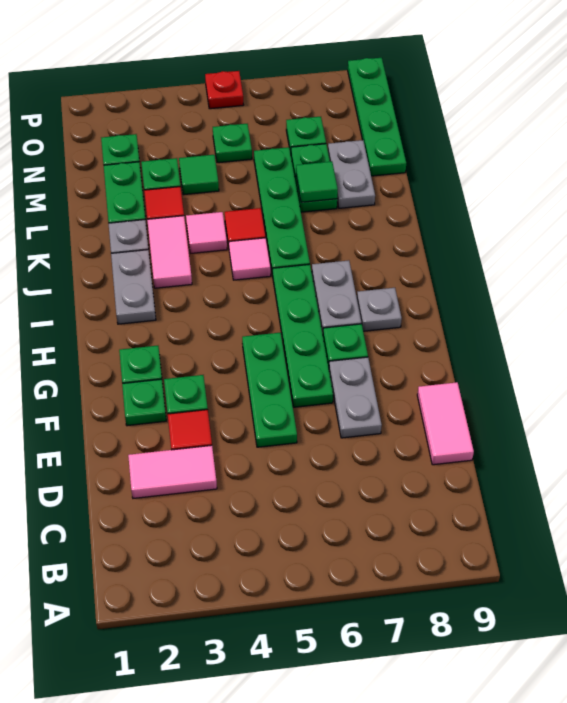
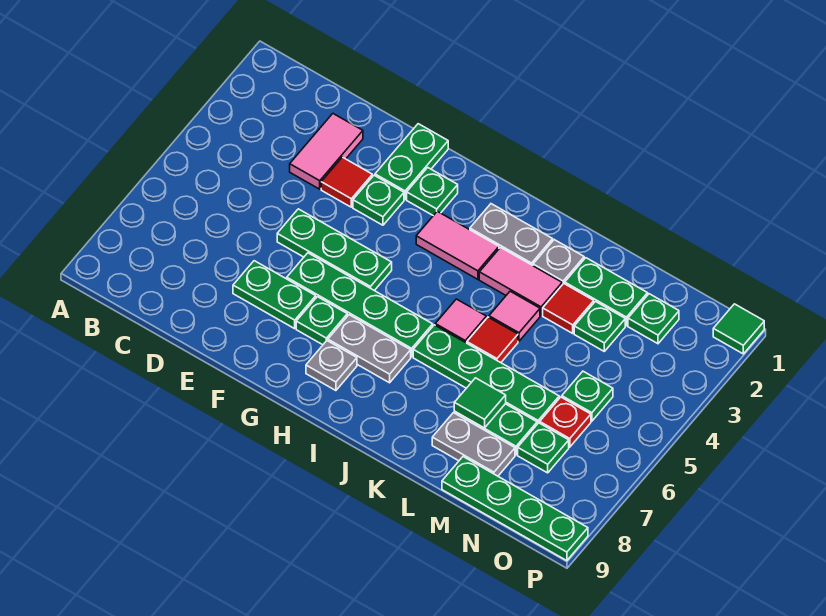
pink tile D9:E9 level 1 -> pink tile H3:I3 level 1
grey plate E7:F7 level 1 -> green plate E7:F7 level 1
green plate F2 level 1 -> green plate F1:F2 level 1
green tile M4 level 1 -> green tile P1 level 1
red plate P5 level 1 -> red plate N6 level 1

